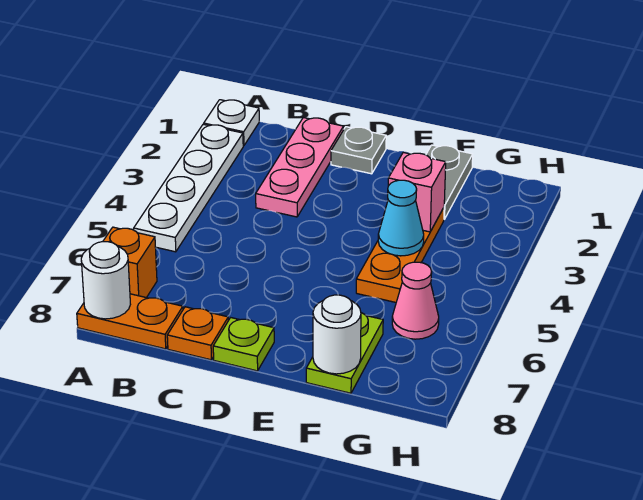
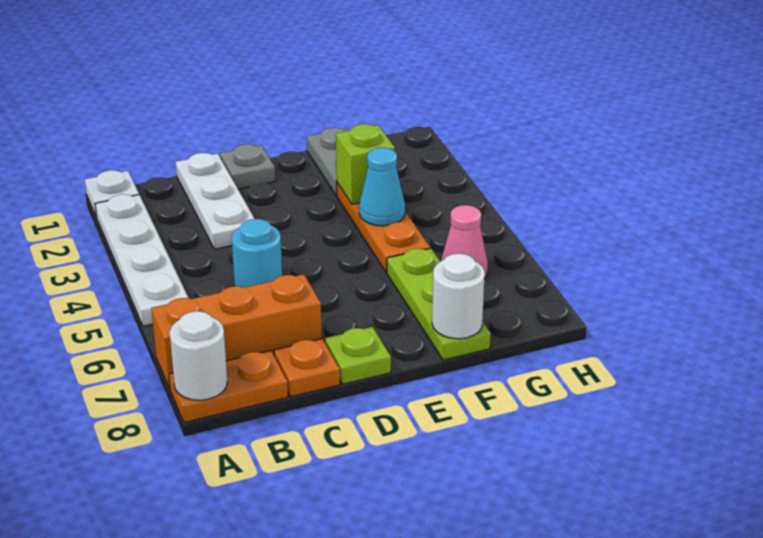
orange brick A7 level 1 -> orange brick A7:C7 level 1
pink plate C1:C3 level 1 -> white plate C1:C3 level 1
none -> cyan round brick C5 level 1
pink brick F3 level 2 -> lime brick F3 level 2
lime plate F7:F8 level 1 -> lime plate F6:F8 level 1

